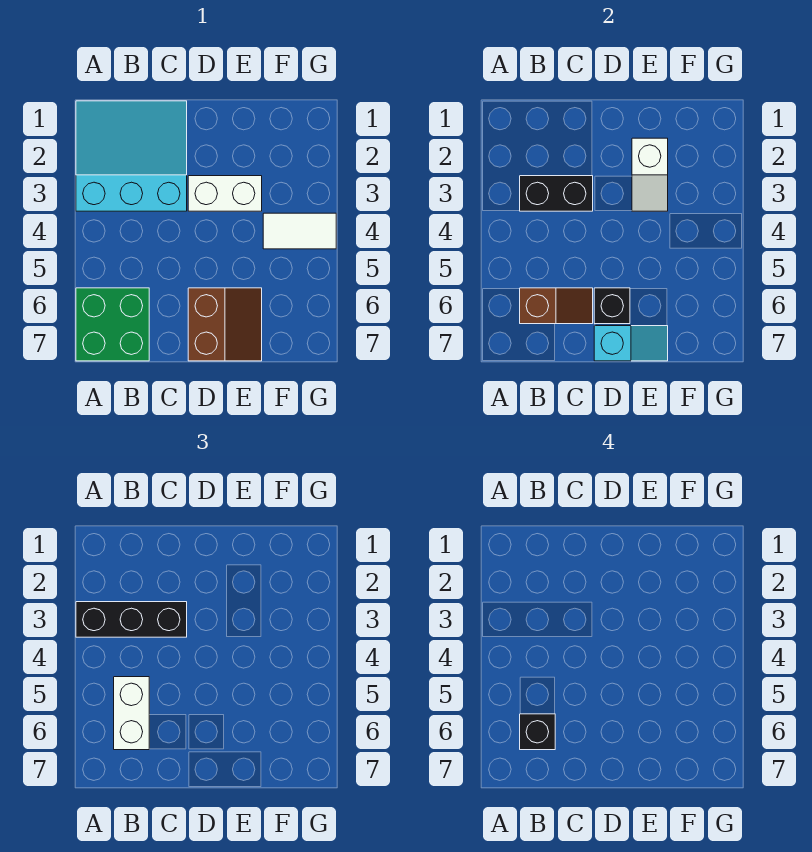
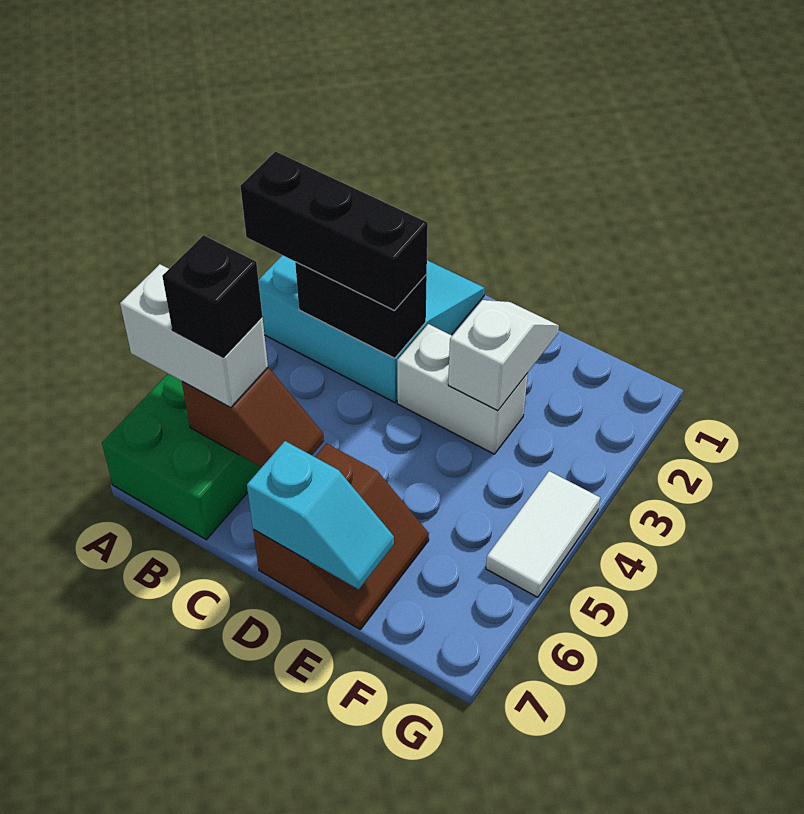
white brick B5:B6 level 3 -> white brick A6:B6 level 3
black brick D6 level 2 -> none
white slope E2:E3 level 2 top 2 -> white slope E2:E3 level 2 top 3
white tile F4:G4 level 1 -> white tile G4:G5 level 1

